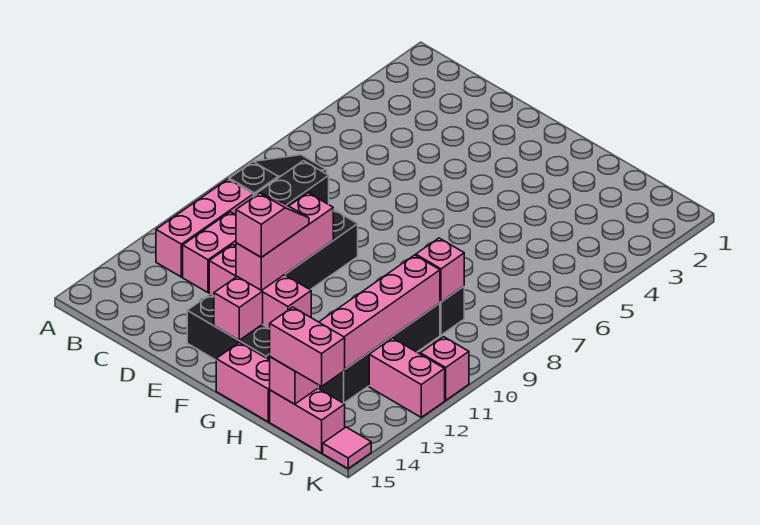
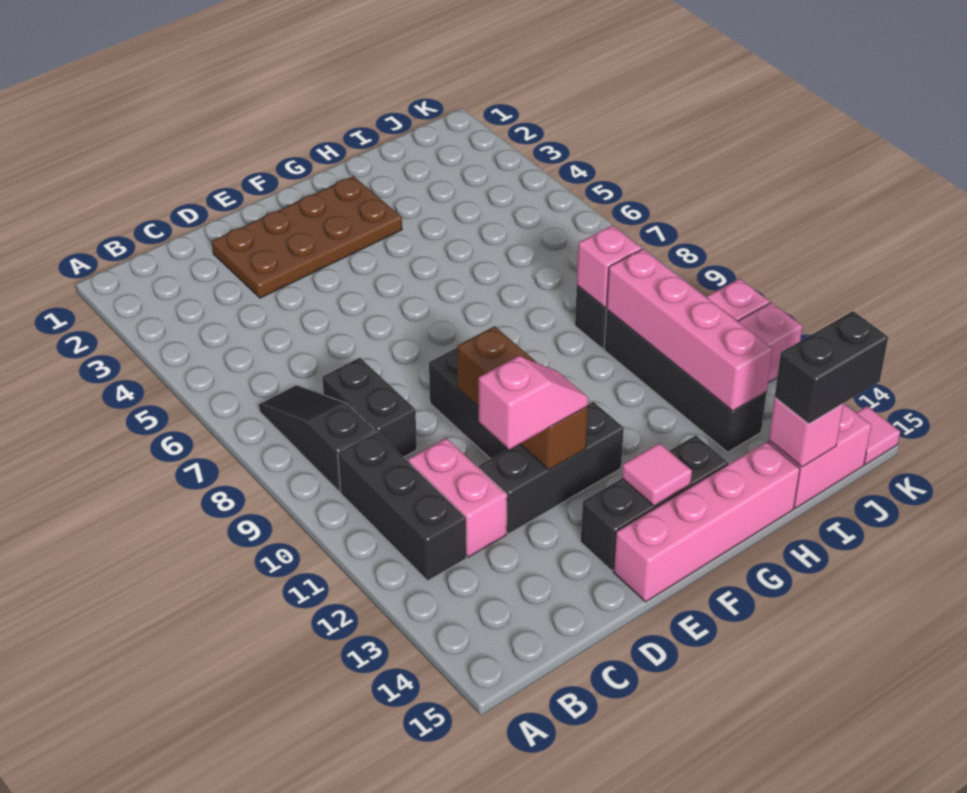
pink brick B10:B12 level 1 -> black brick B10:B12 level 1
none -> brown plate D2:G3 level 1
pink brick D12:F12 level 1 -> black brick D12:F12 level 1
pink brick E10:E12 level 2 -> brown brick E10:E12 level 2
pink slope E11:E12 level 3 top 12 -> pink slope D12:E12 level 3 top D
pink brick F14 level 2 -> pink tile F14 level 2
pink brick G15:H15 level 1 -> pink brick E15:H15 level 1
pink brick I15:J15 level 3 -> black brick I15:J15 level 3

